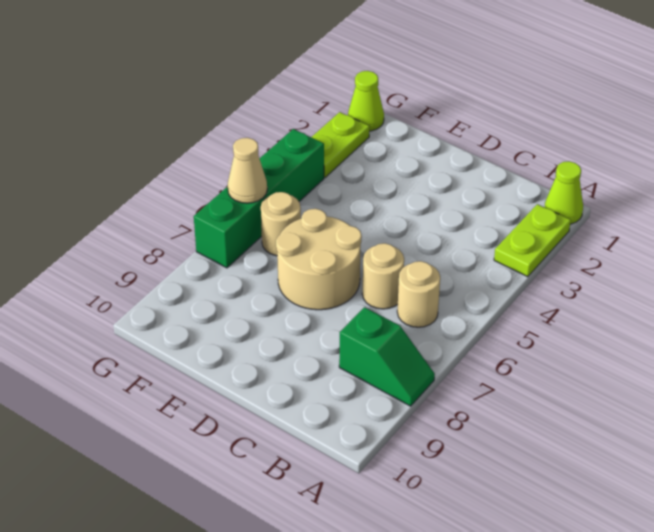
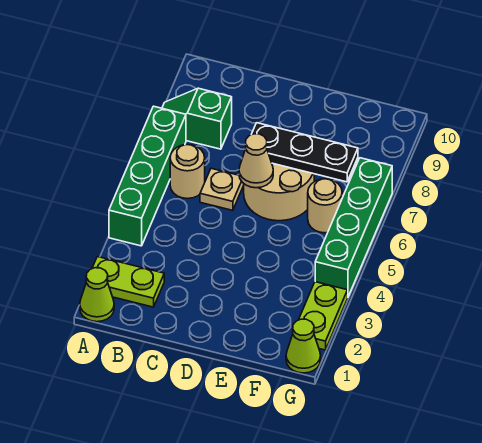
lime plate A2:A3 level 1 -> lime plate A2:B2 level 1
none -> green brick A4:A7 level 1
tan round brick C6 level 1 -> tan plate C6 level 1
none -> black plate D7:F7 level 2
tan cone G6 level 2 -> tan cone D6 level 2

